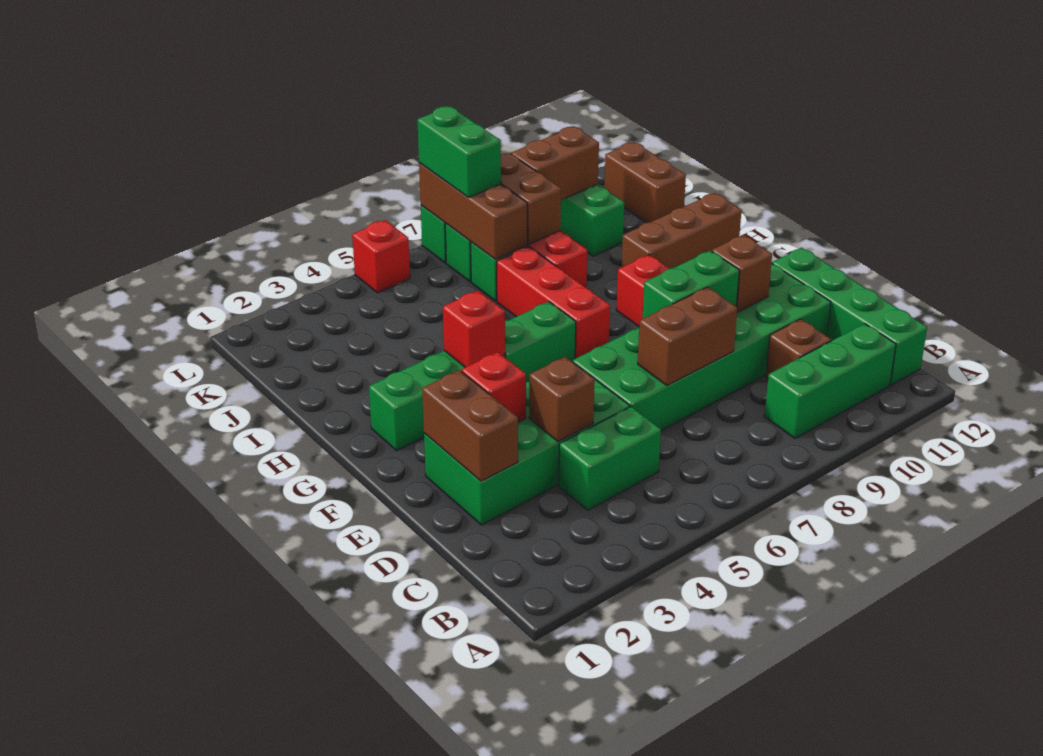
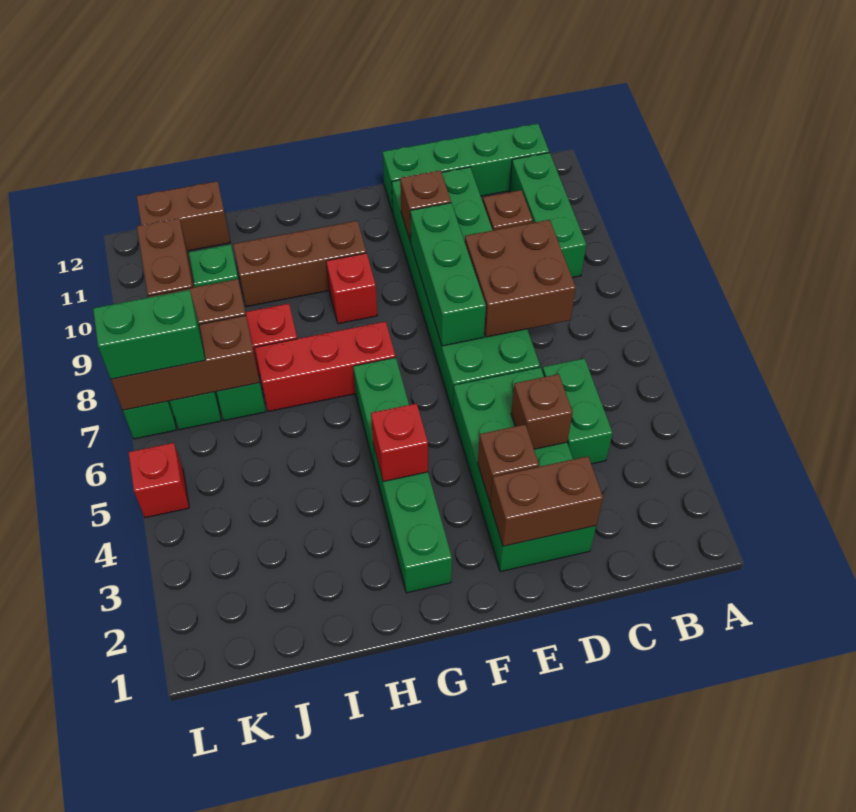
brown brick D7:D8 level 2 -> brown brick C7:D8 level 2
red brick E3 level 2 -> brown brick E3 level 2
green brick E8:E9 level 2 -> green brick E7:E9 level 2
brown brick H10:H12 level 1 -> brown brick G10:I10 level 1

